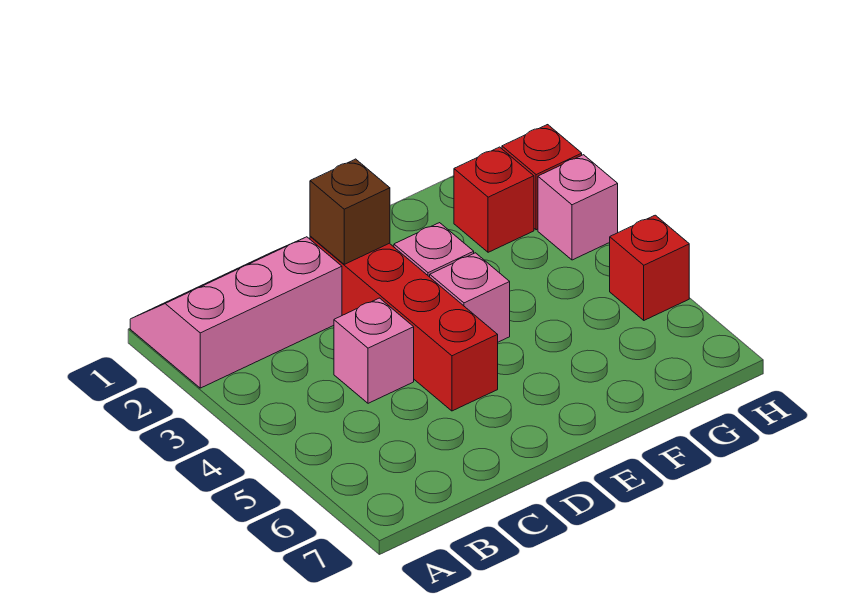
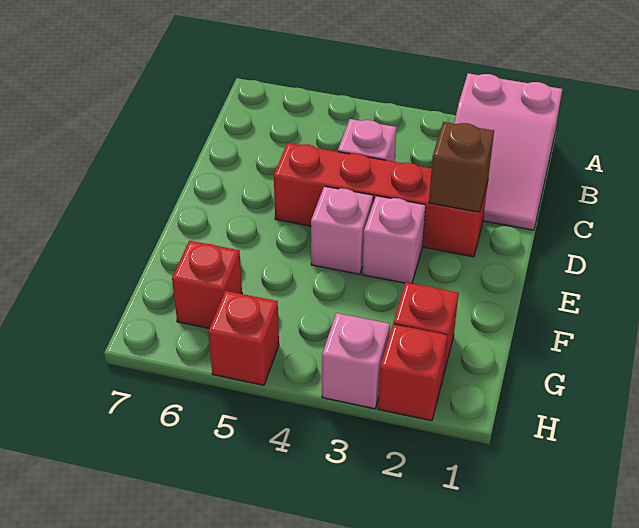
pink slope A1:C2 level 1 top 2 -> pink slope A1:C2 level 1 top A
none -> red brick G6 level 1

